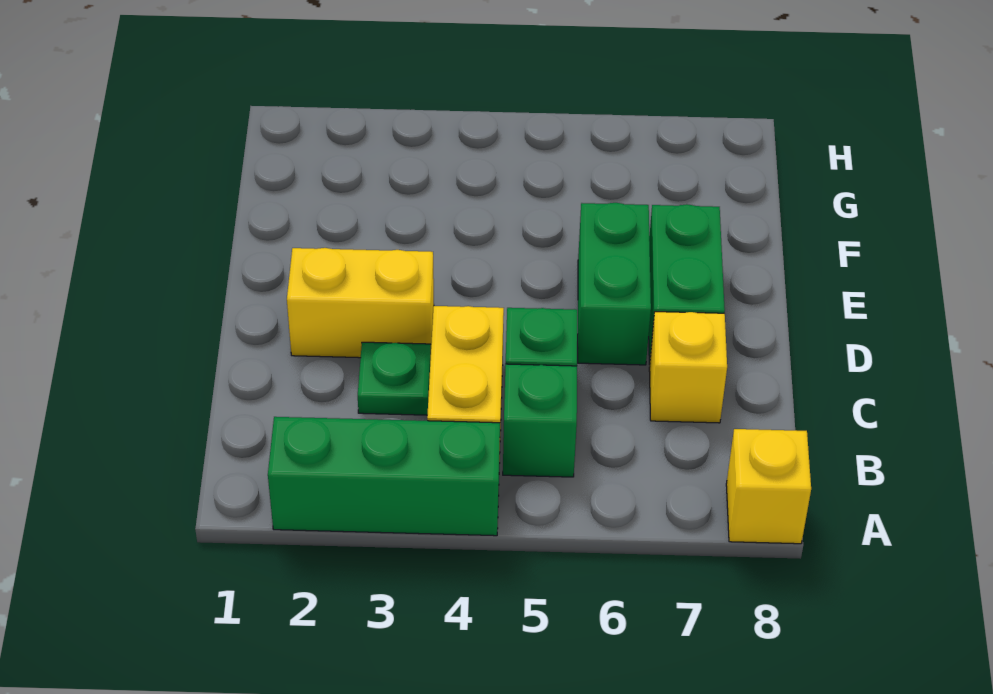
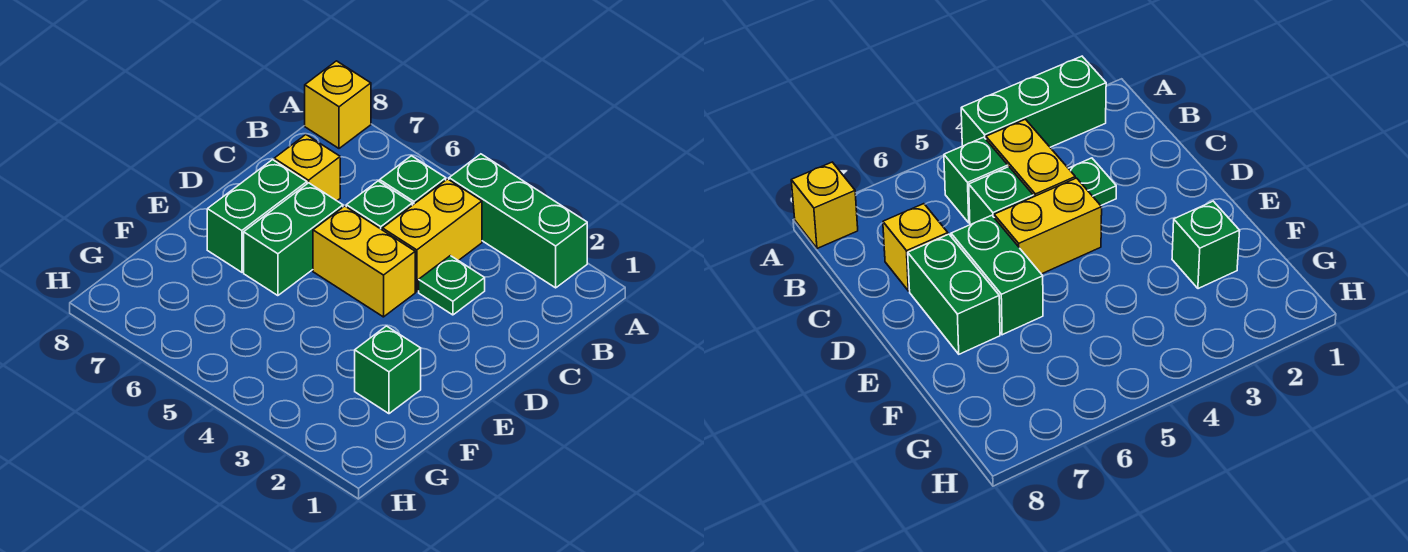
yellow brick D2:D3 level 1 -> yellow brick D4:D5 level 1
none -> green brick F2 level 1

